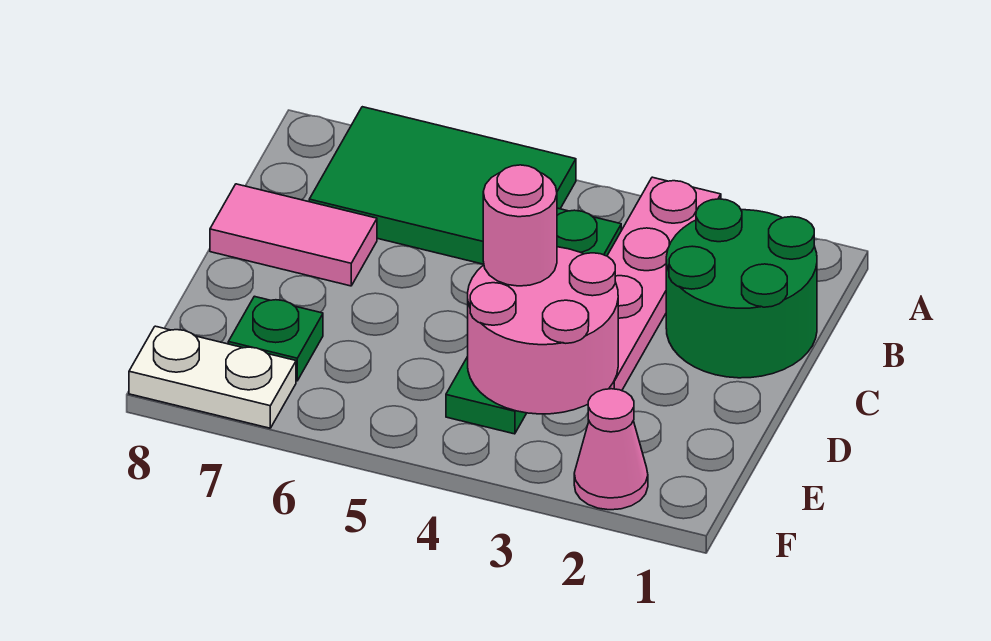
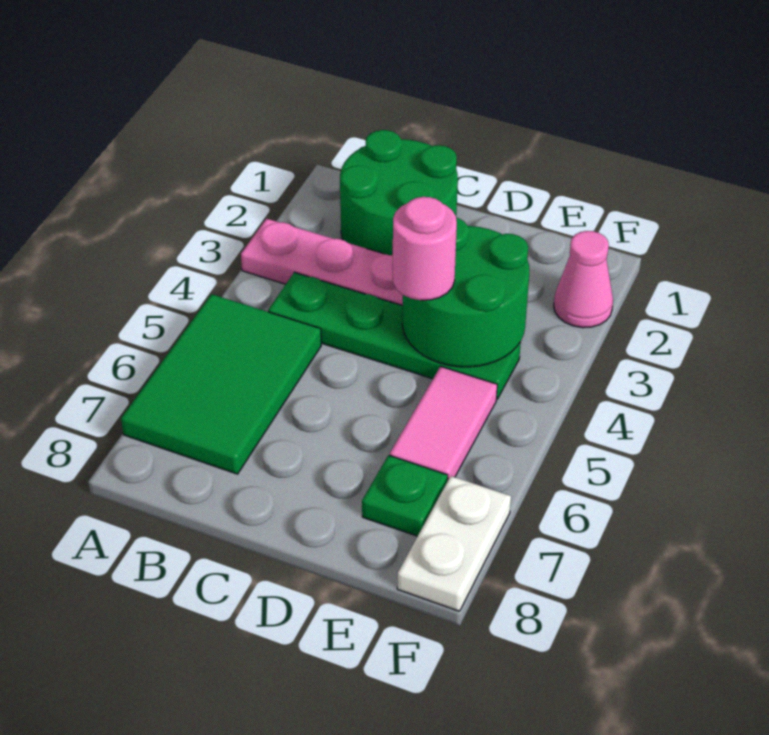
pink tile C7:C8 level 1 -> pink tile E5:E6 level 1
pink round brick D3:E4 level 2 -> green round brick D3:E4 level 2

